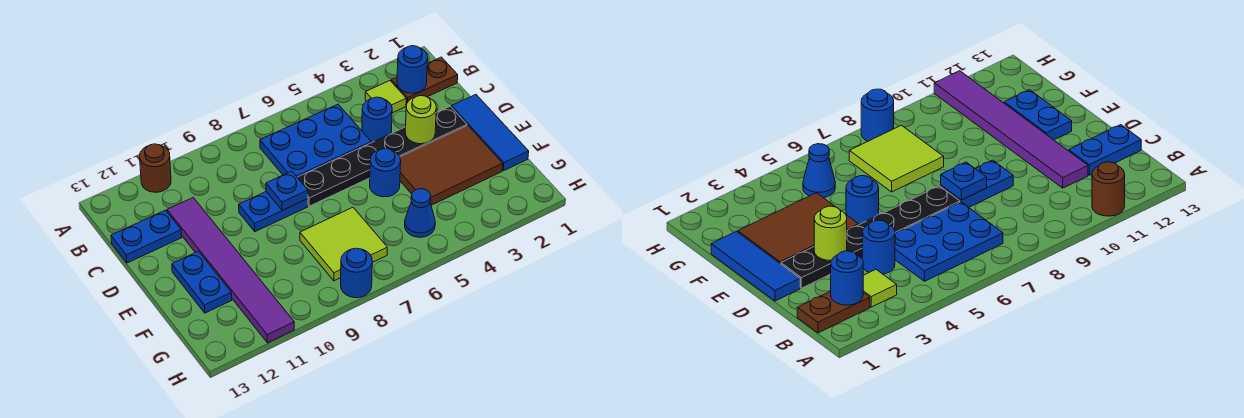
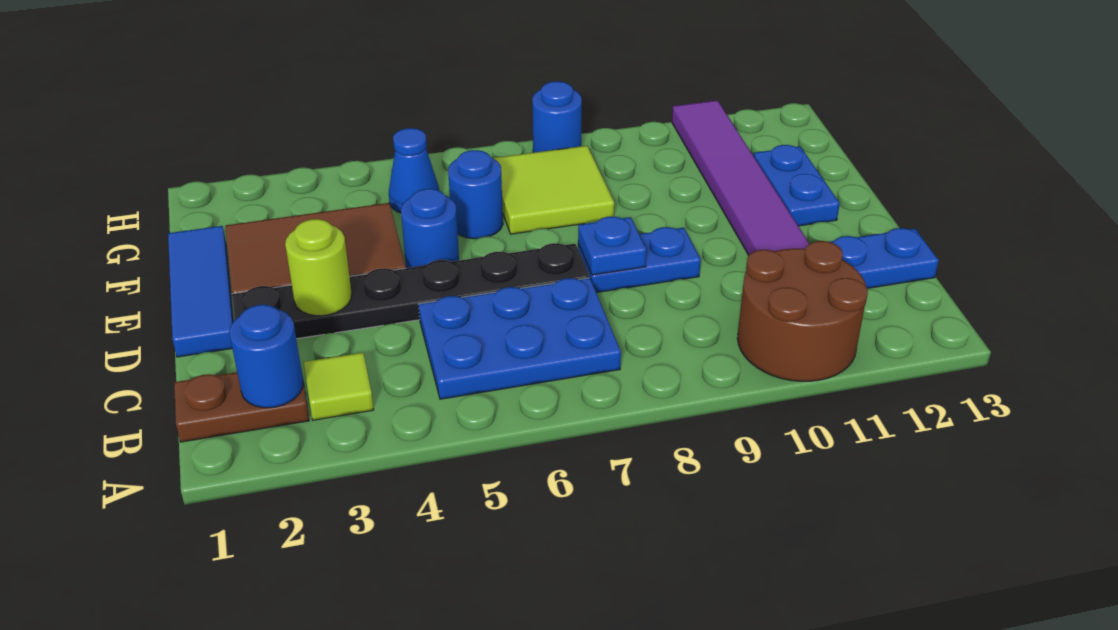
brown round brick A11 level 1 -> brown round brick A10:B11 level 1
blue round brick C4 level 1 -> blue round brick F6 level 1

